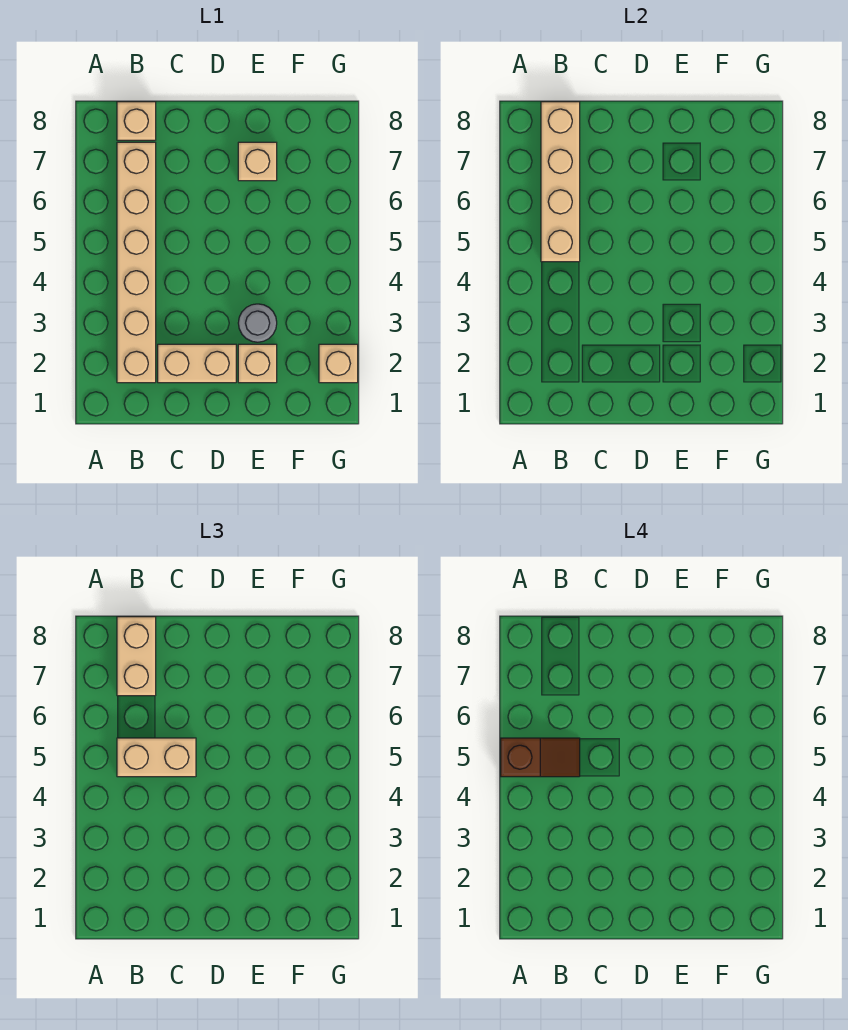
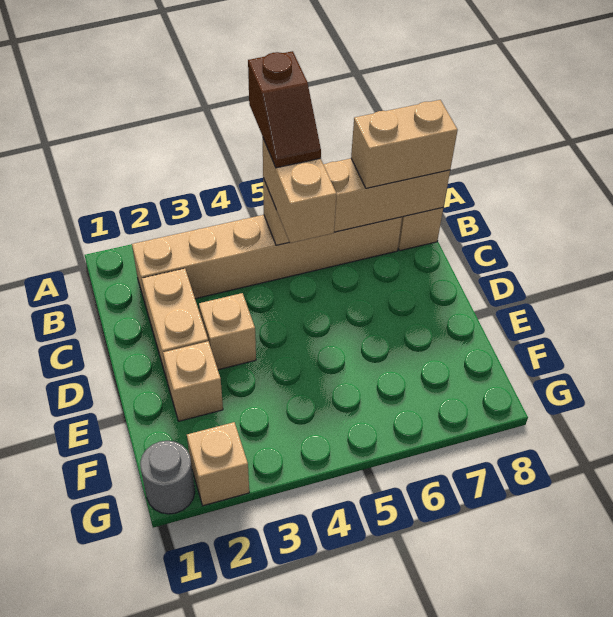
grey round brick E3 level 1 -> grey round brick G1 level 1
tan brick E7 level 1 -> tan brick D3 level 1

